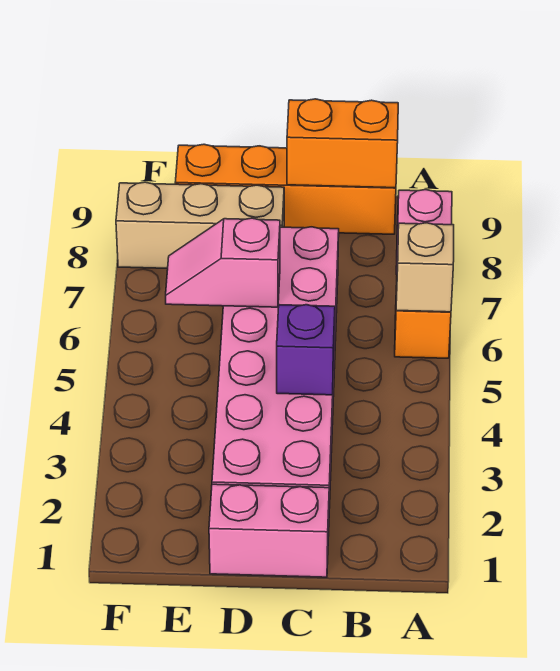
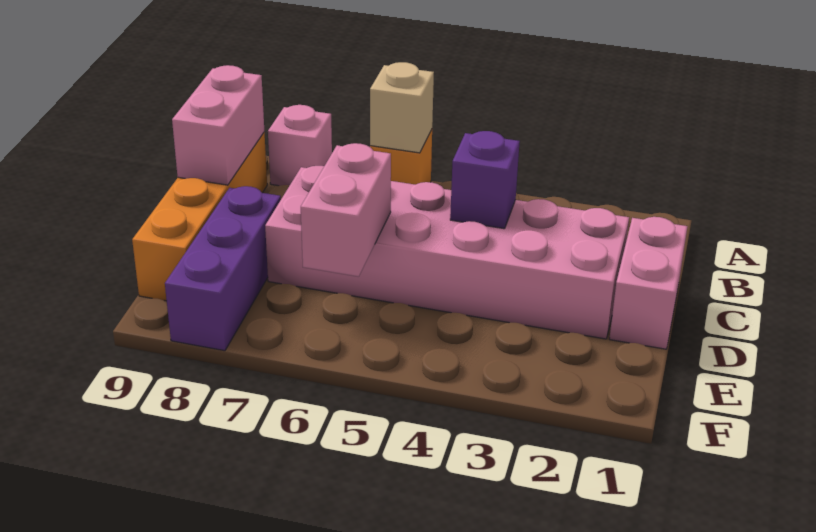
orange brick B9:C9 level 2 -> pink brick B9:C9 level 2
pink slope D6:E6 level 2 top D -> pink brick D6:E6 level 2
tan brick D8:F8 level 1 -> purple brick D8:F8 level 1

